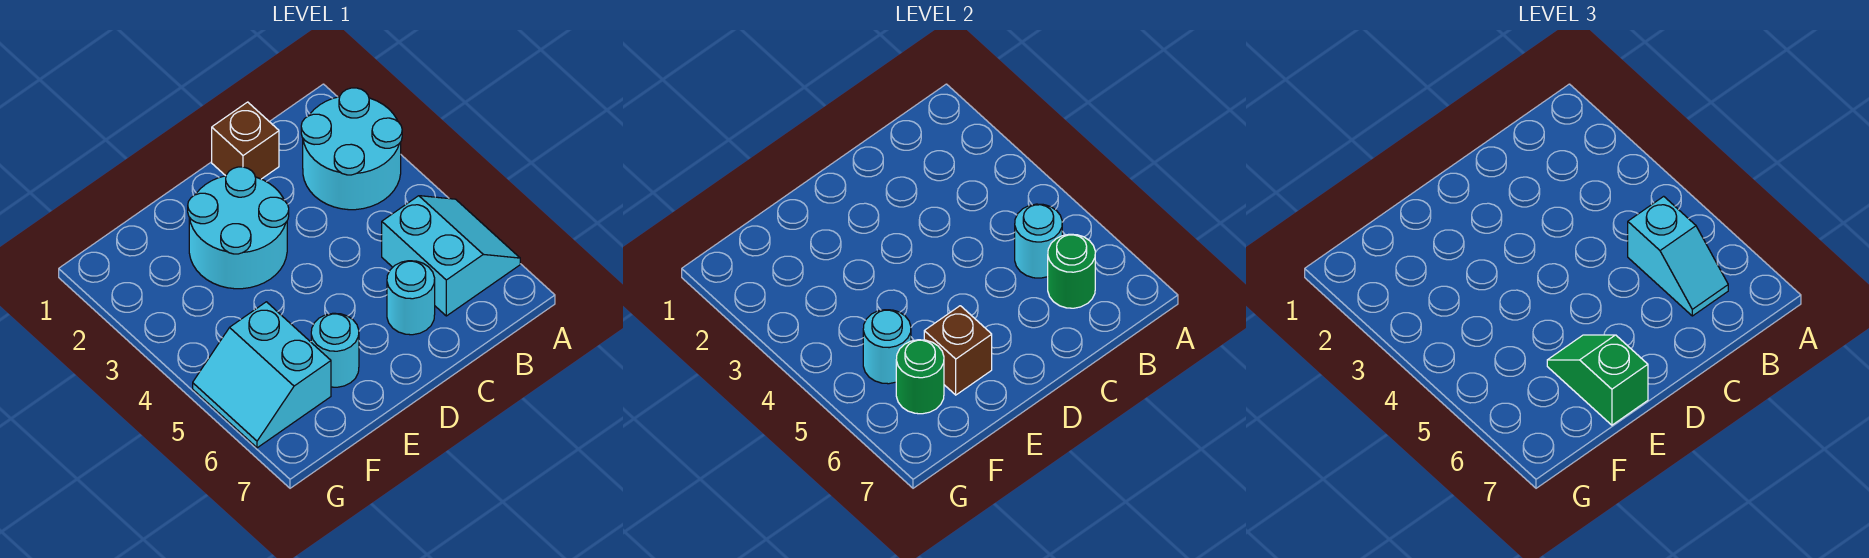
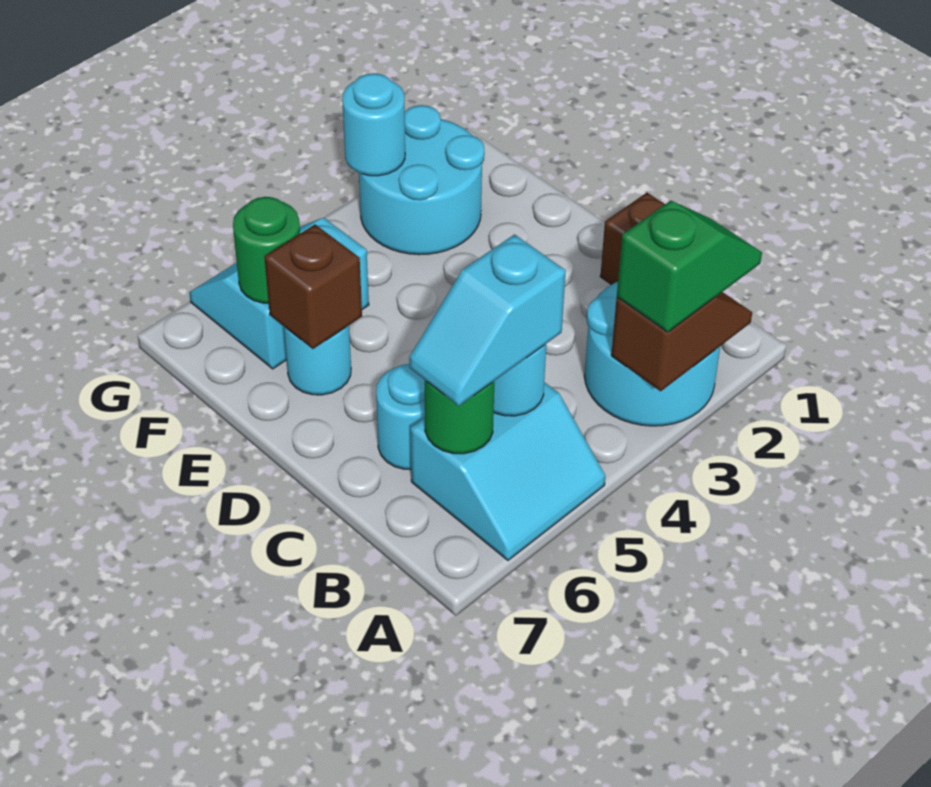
none -> brown slope A2:A3 level 2 top 3
cyan round brick D2:E3 level 1 -> cyan round brick F2:G3 level 1
green slope E6:E7 level 3 top 7 -> green slope A2:A3 level 3 top 3
cyan round brick F5 level 2 -> cyan round brick G3 level 2

